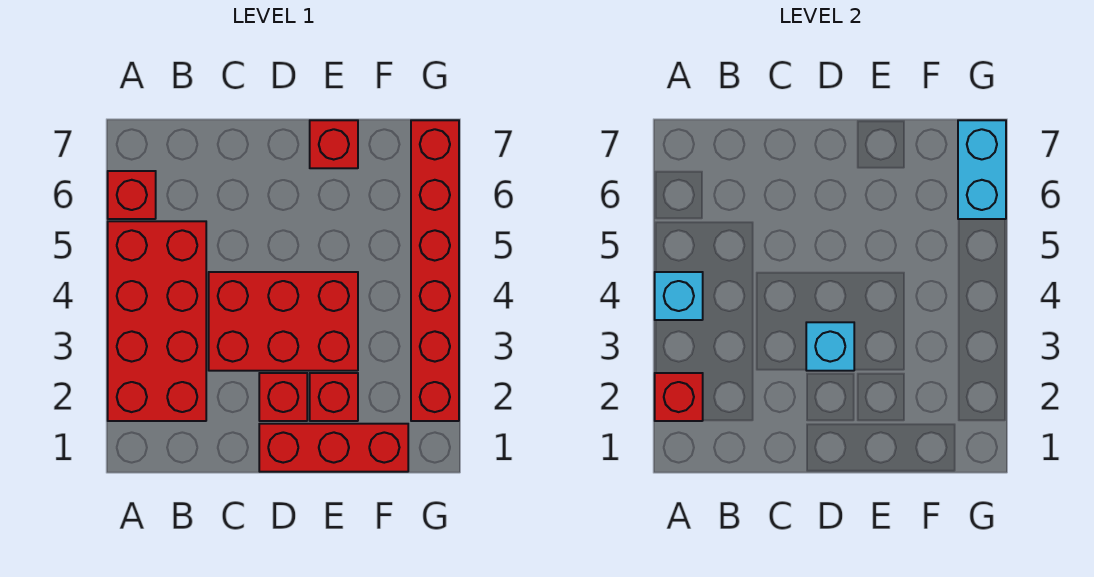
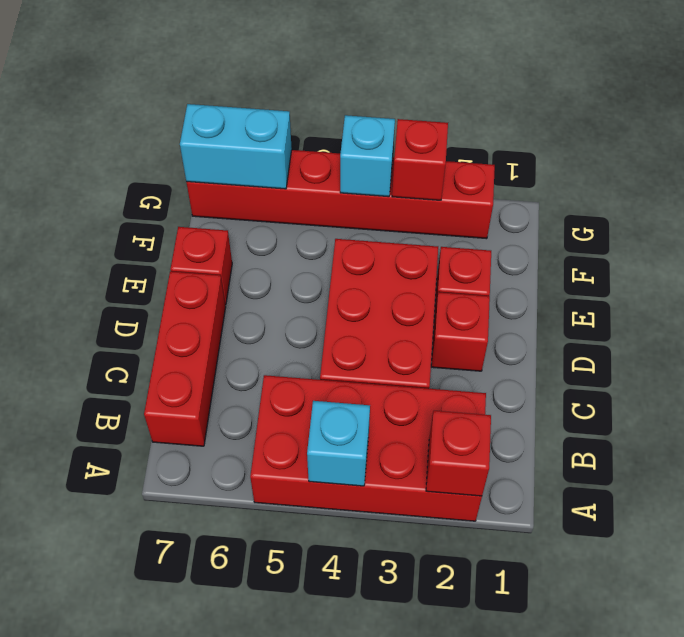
red brick A6 level 1 -> red brick G3 level 2
red brick D1:F1 level 1 -> red brick B7:D7 level 1
cyan brick D3 level 2 -> cyan brick G4 level 2

